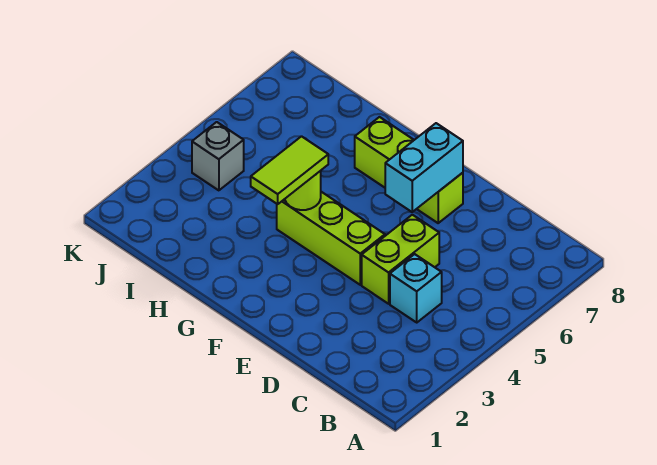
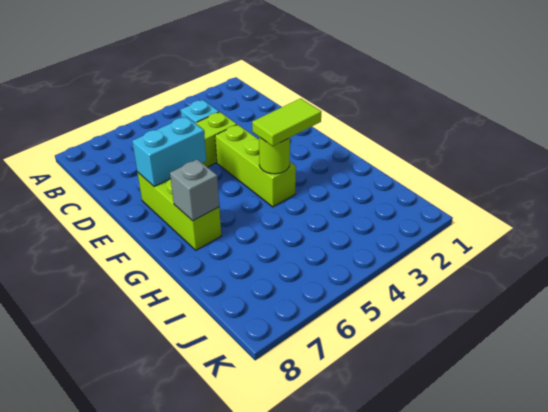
grey brick J4 level 1 -> grey brick G7 level 2

